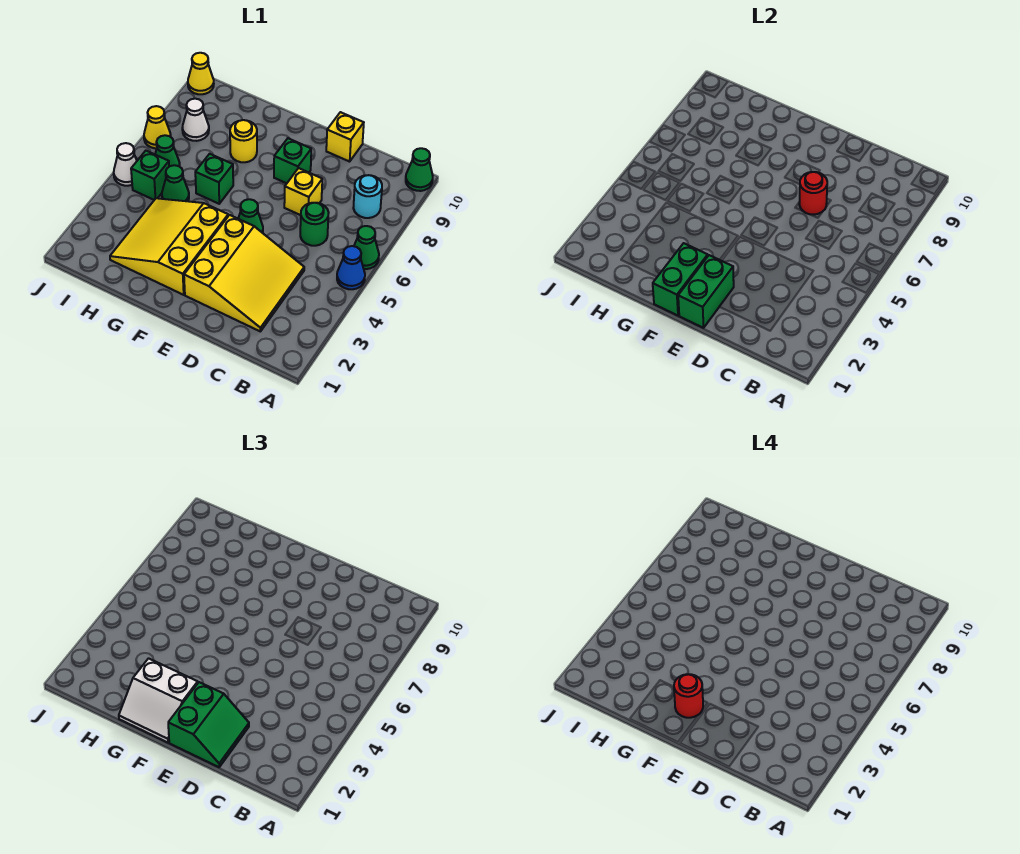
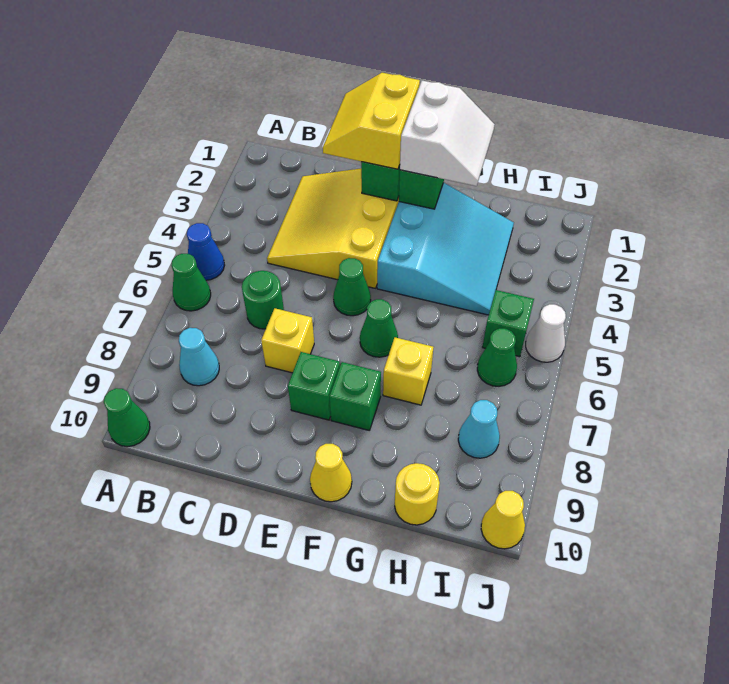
cyan round brick B8 level 1 -> cyan cone B8 level 1
green slope D1:E2 level 3 top E -> yellow slope D1:E2 level 3 top E
red round brick D7 level 2 -> none
yellow brick D10 level 1 -> yellow brick G7 level 1
white slope F1:G2 level 3 top 2 -> white slope F1:G2 level 3 top F
yellow slope F2:H4 level 1 top F -> cyan slope F2:H4 level 1 top F
red round brick F2 level 4 -> none
green brick G6 level 1 -> green brick F8 level 1
yellow round brick G8 level 1 -> yellow round brick H10 level 1
green cone H5 level 1 -> green cone F6 level 1
white cone I8 level 1 -> cyan cone I8 level 1
yellow cone J7 level 1 -> yellow cone F10 level 1

